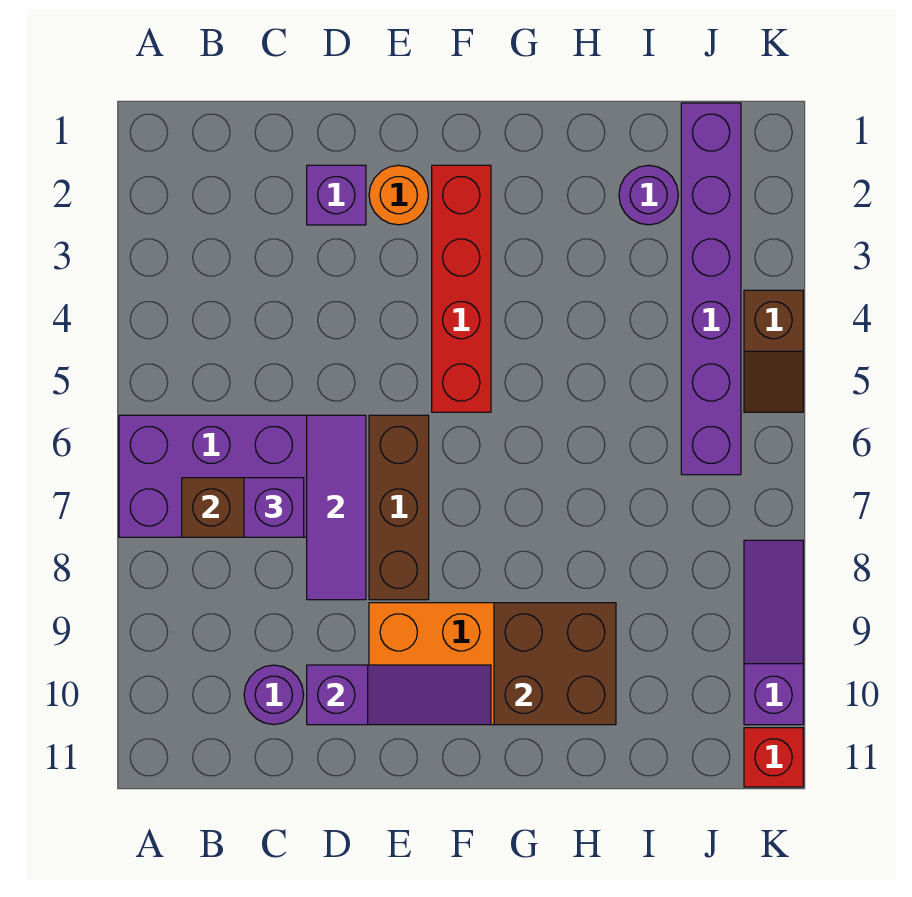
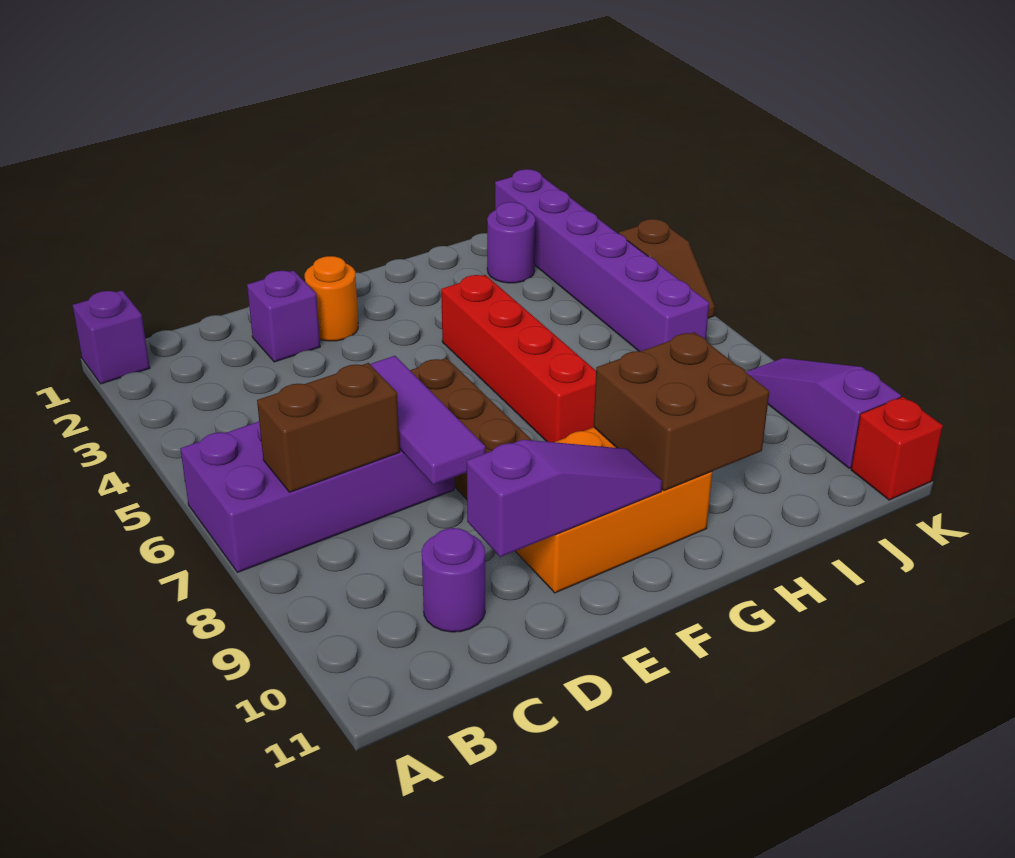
purple brick C7 level 3 -> purple brick A1 level 1
red brick F2:F5 level 1 -> red brick G4:G7 level 1

